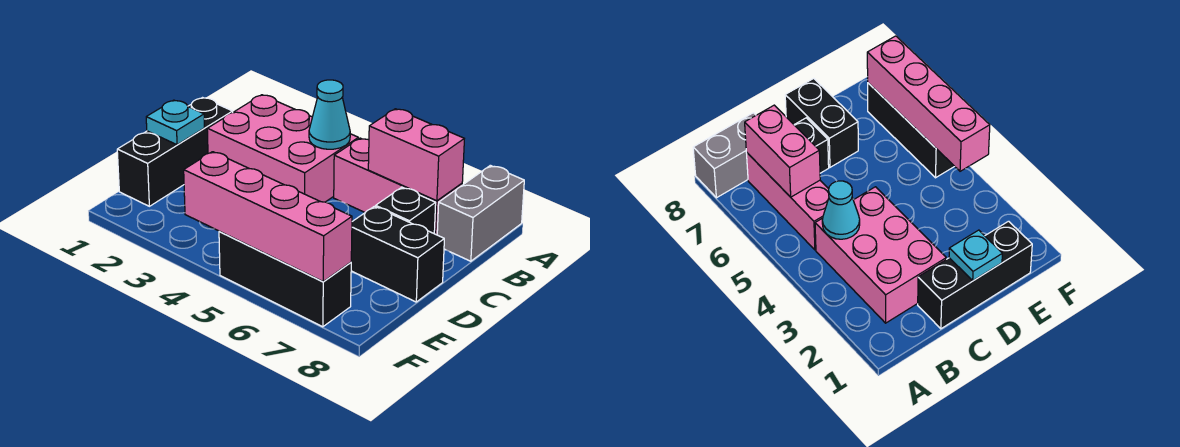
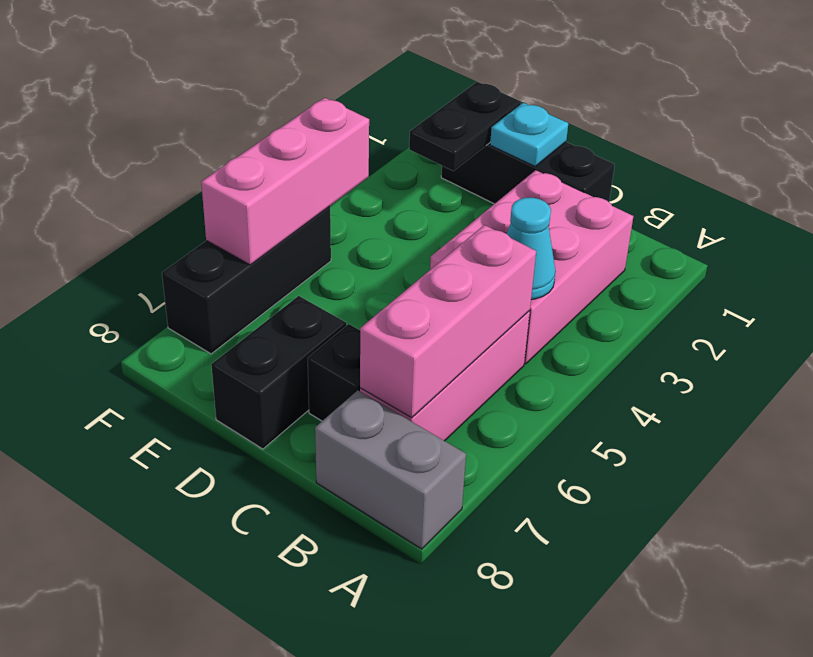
pink brick B6:B7 level 2 -> pink brick B5:B7 level 2
none -> black plate E1:E2 level 2
pink brick F4:F7 level 2 -> pink brick F4:F6 level 2

